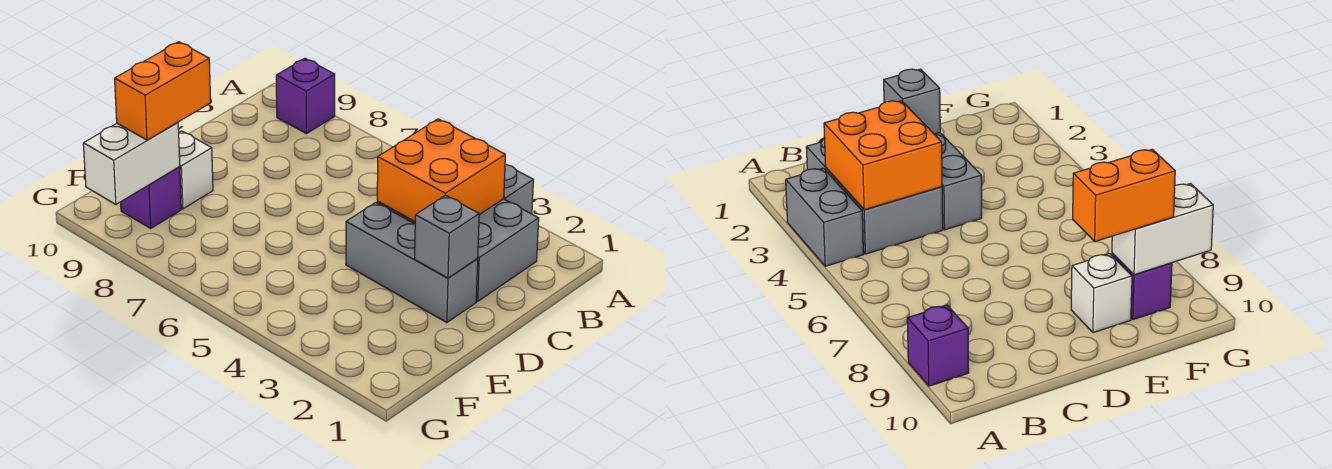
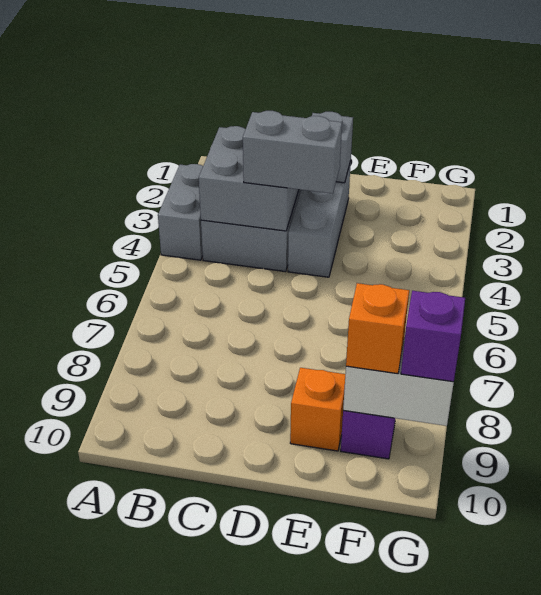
purple brick A9 level 1 -> purple brick G9 level 3
orange brick B3:C4 level 2 -> grey brick B3:C4 level 2
none -> grey brick C4:D4 level 3
white brick E9 level 1 -> orange brick E9 level 1
orange brick E9:F9 level 3 -> orange brick F9 level 3

